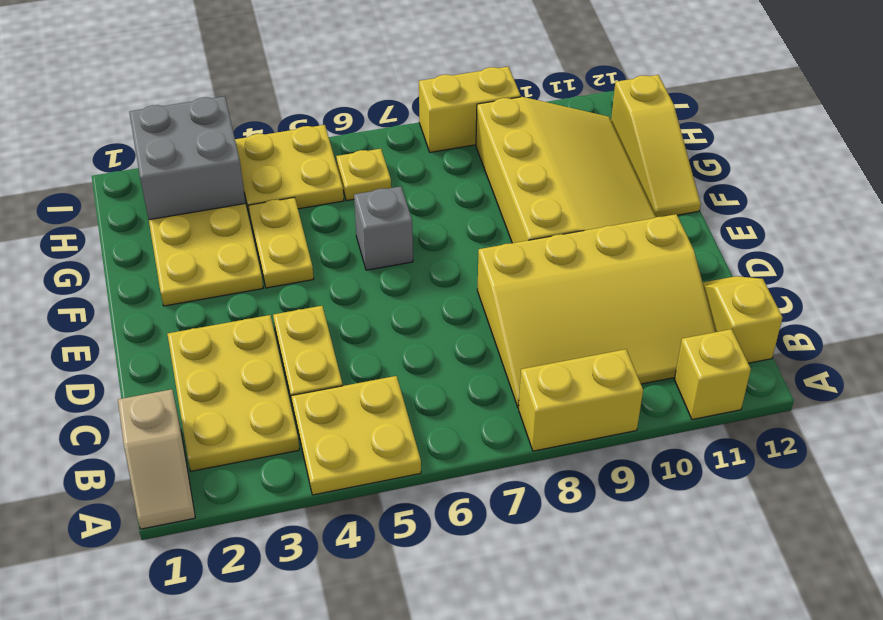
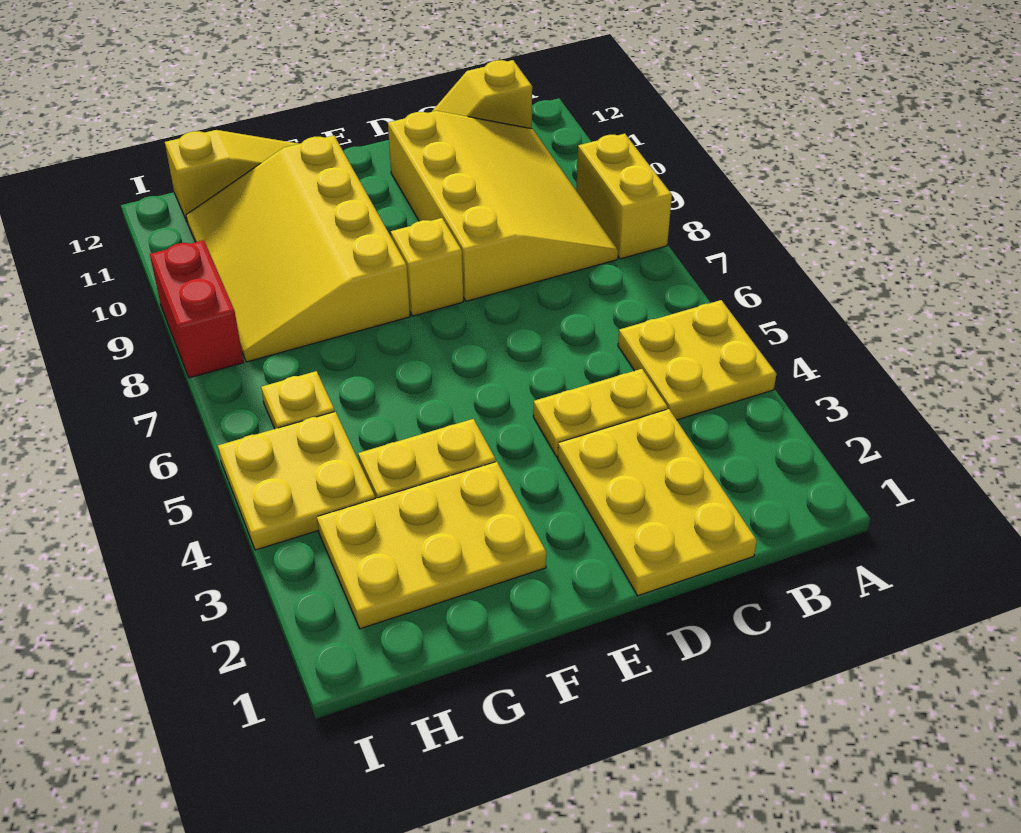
tan slope A1:B1 level 1 top B -> none
yellow brick A11 level 1 -> yellow brick E8 level 1
yellow plate B2:D3 level 1 -> yellow plate C1:D3 level 1
yellow slope E9:H11 level 1 top 9 -> yellow slope F8:H11 level 1 top F
grey brick F6 level 1 -> none
grey brick H2:I3 level 2 -> none
yellow brick I8:I9 level 1 -> red brick I8:I9 level 1

